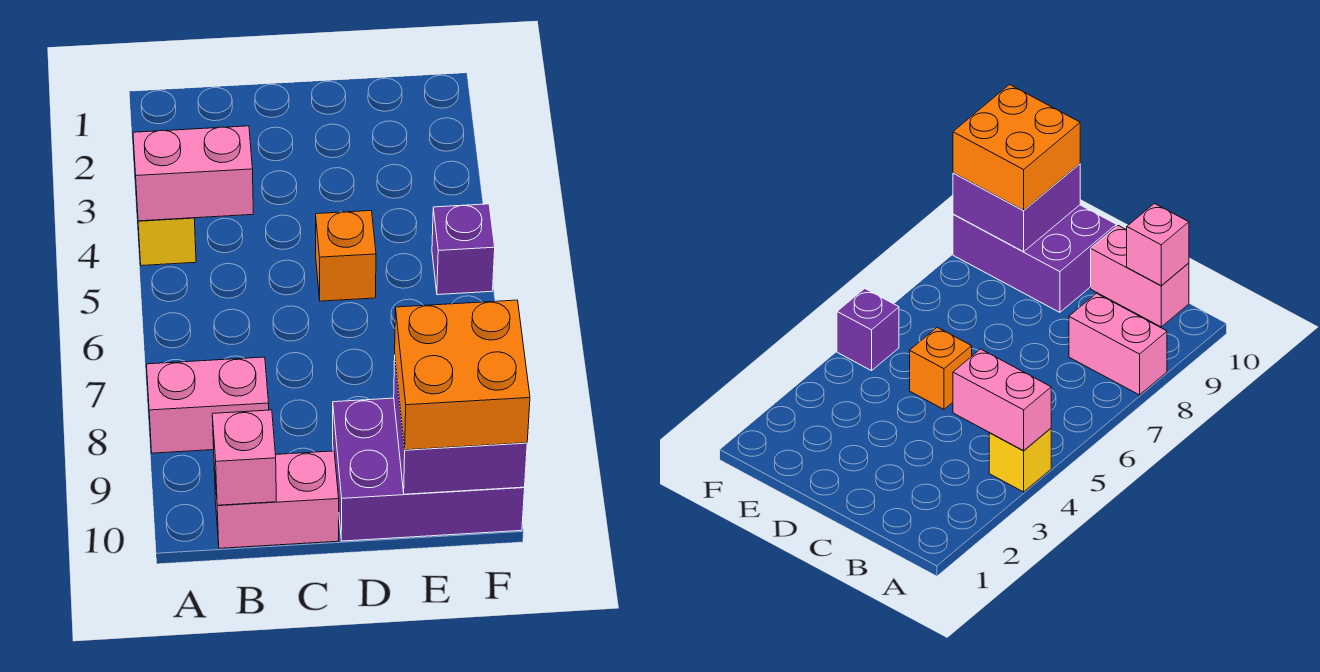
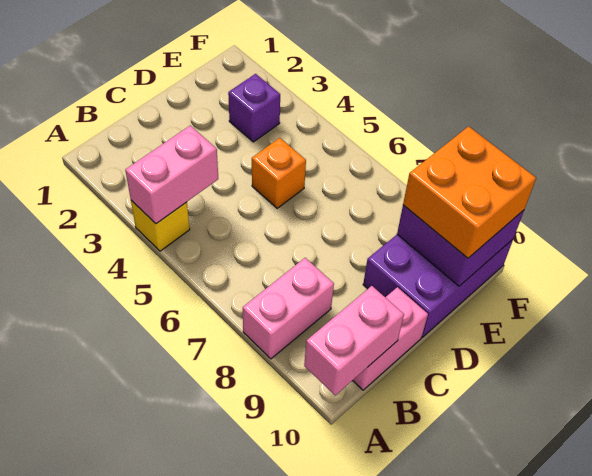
pink brick B10 level 2 -> pink brick A10:B10 level 2
purple brick F5 level 1 -> purple brick E3 level 1

